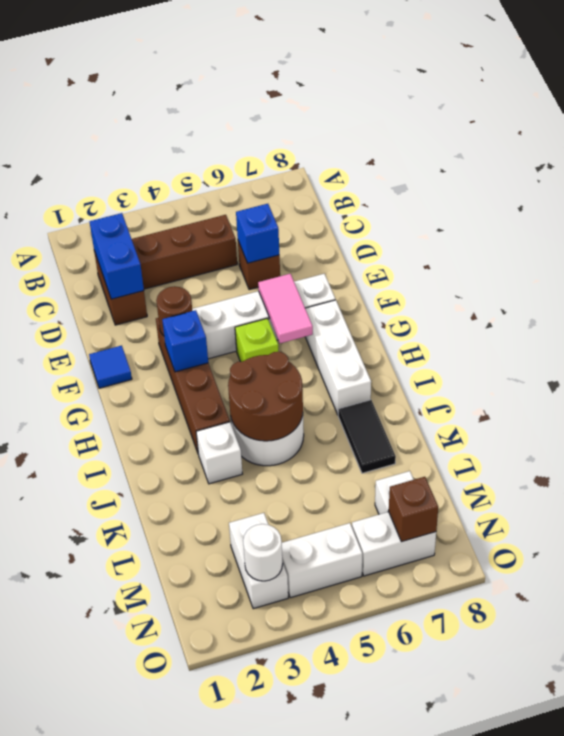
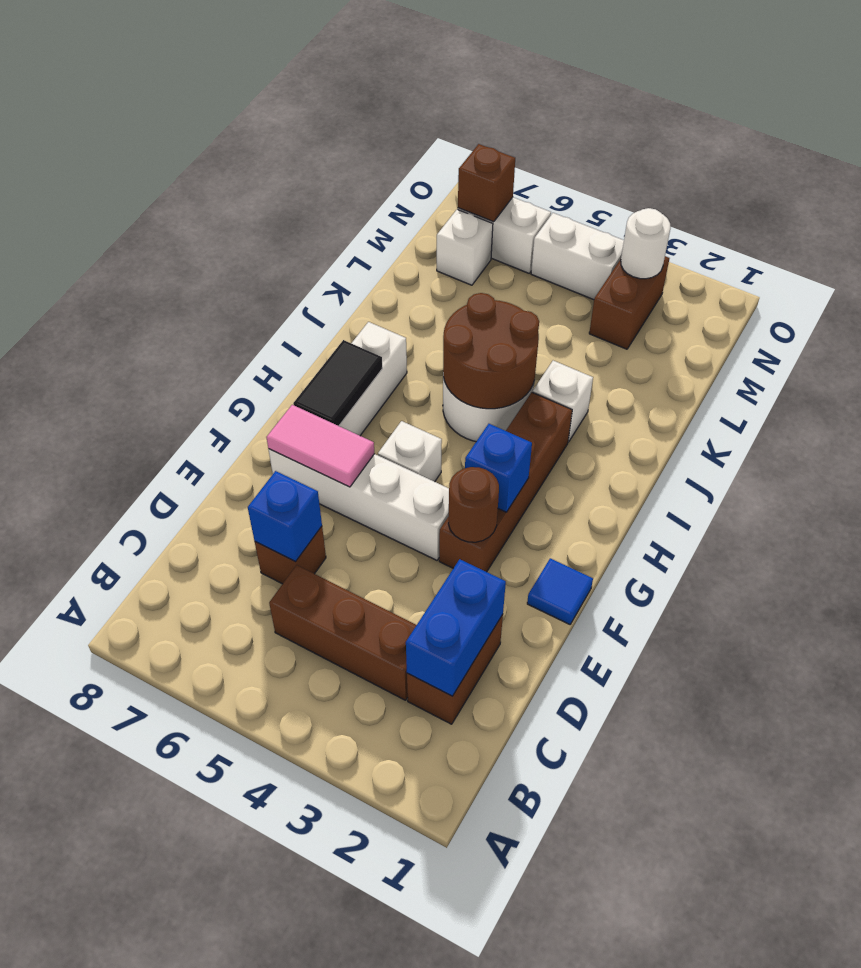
pink tile F6:G6 level 2 -> pink tile F6:F7 level 2
lime brick G5 level 1 -> white brick G5 level 1
black tile J7:K7 level 1 -> black tile G7:H7 level 2
white brick M3:N3 level 1 -> brown brick M3:N3 level 1

